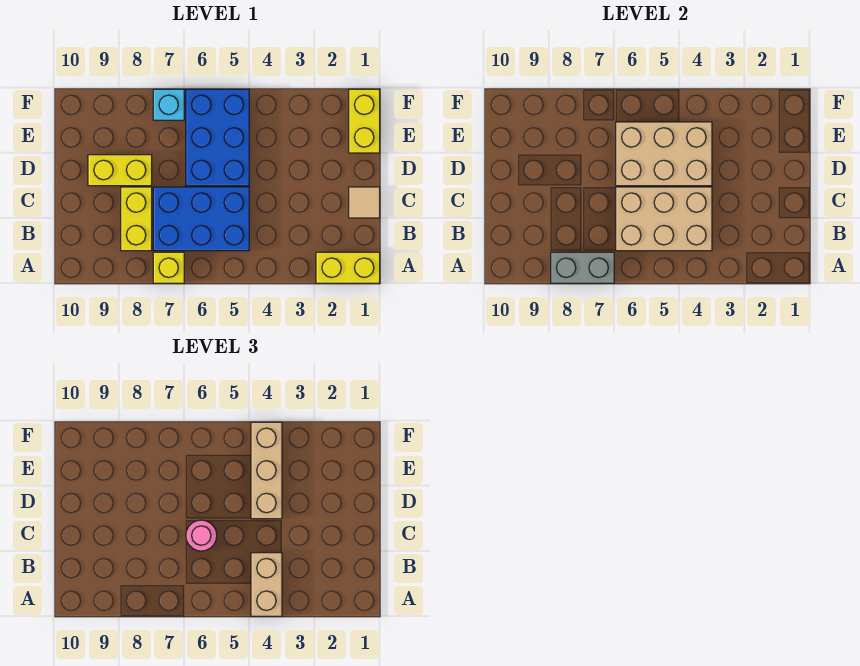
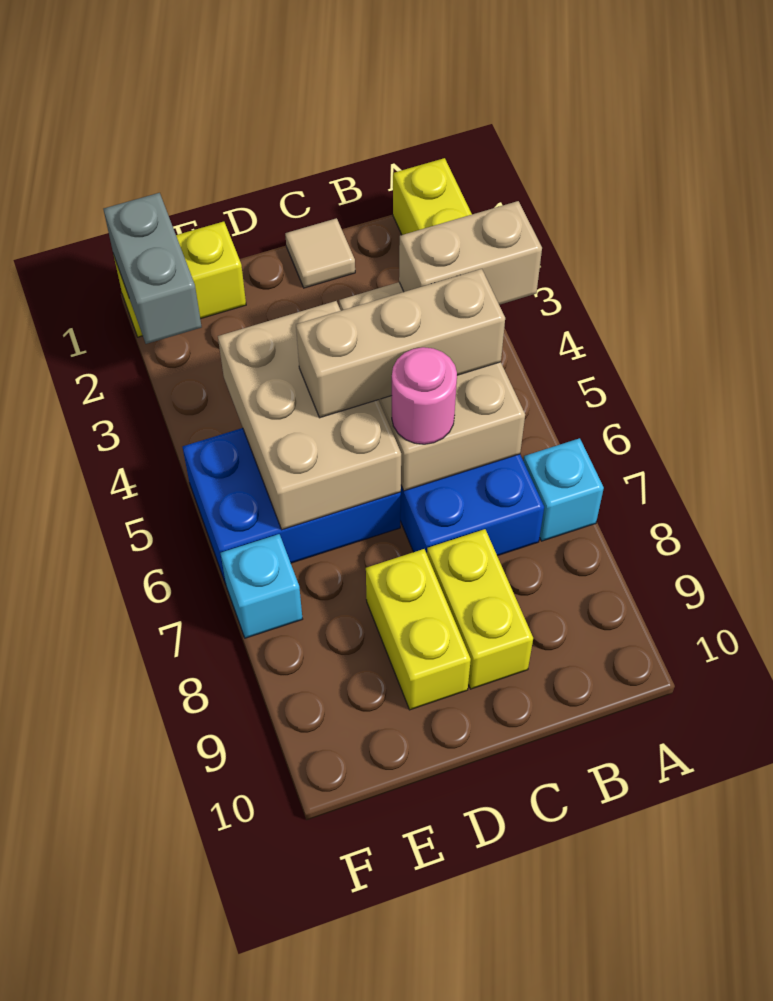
yellow brick A7 level 1 -> cyan brick A7 level 1
grey brick A7:A8 level 2 -> grey brick F1:F2 level 2
yellow brick B8:C8 level 1 -> yellow brick C8:C9 level 1
tan brick D4:F4 level 3 -> tan brick B5:D5 level 3

